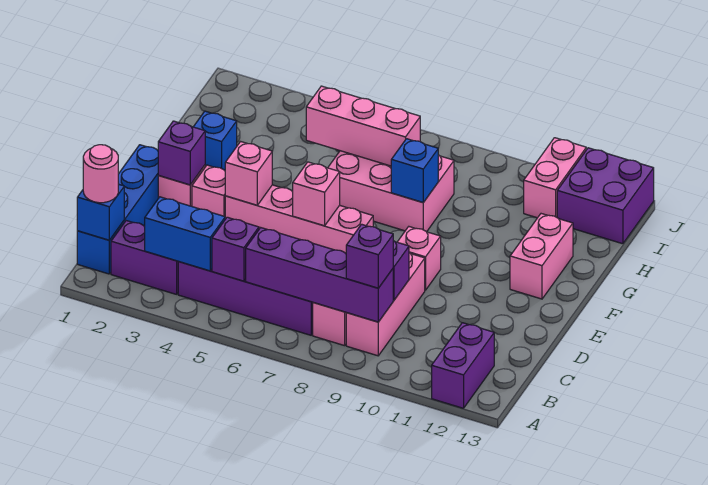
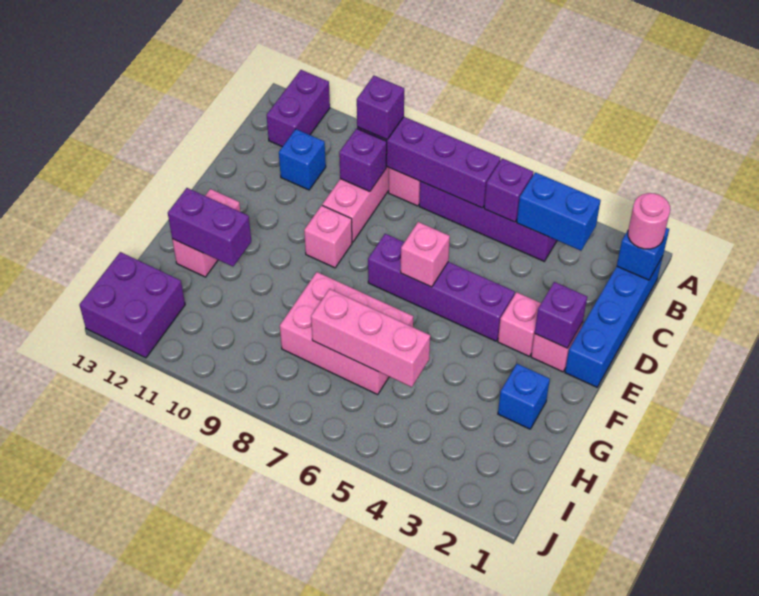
purple brick B2:B3 level 1 -> purple brick G11:G12 level 2
pink brick E4:E7 level 1 -> purple brick E4:E7 level 1
pink brick E4 level 2 -> none
blue brick G8 level 2 -> blue brick C11 level 1
pink brick I11:J11 level 1 -> none

